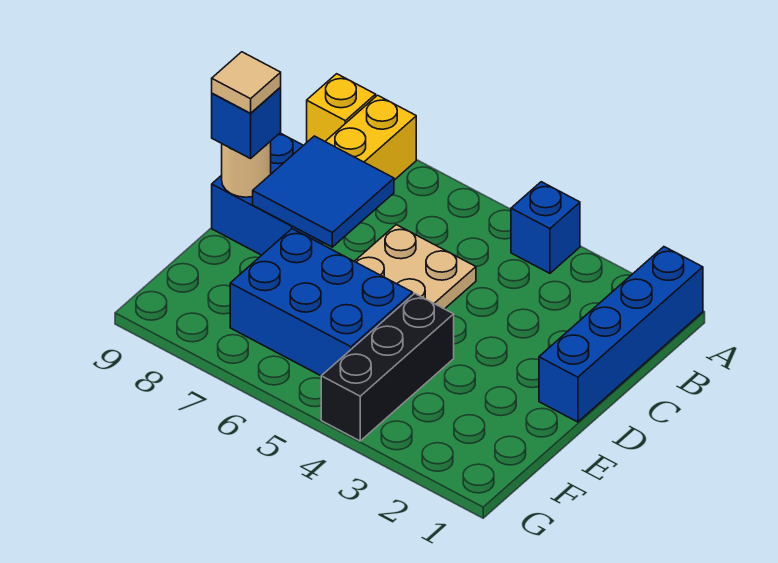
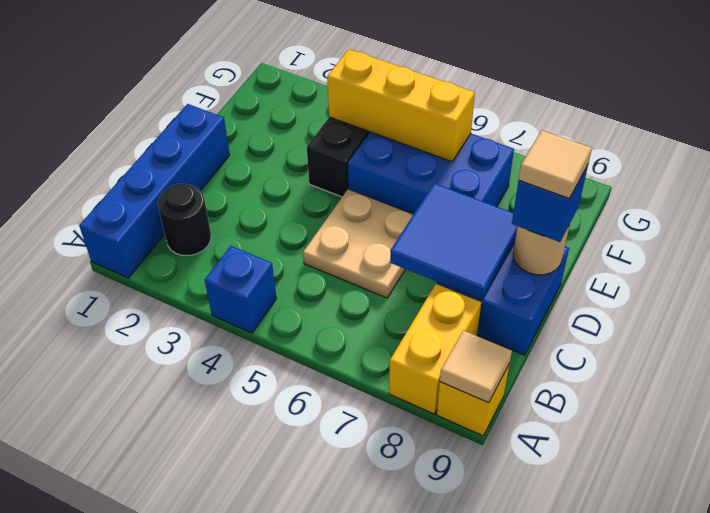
none -> tan tile A9 level 2
none -> black round brick B2 level 1
none -> yellow brick F4:F6 level 2

